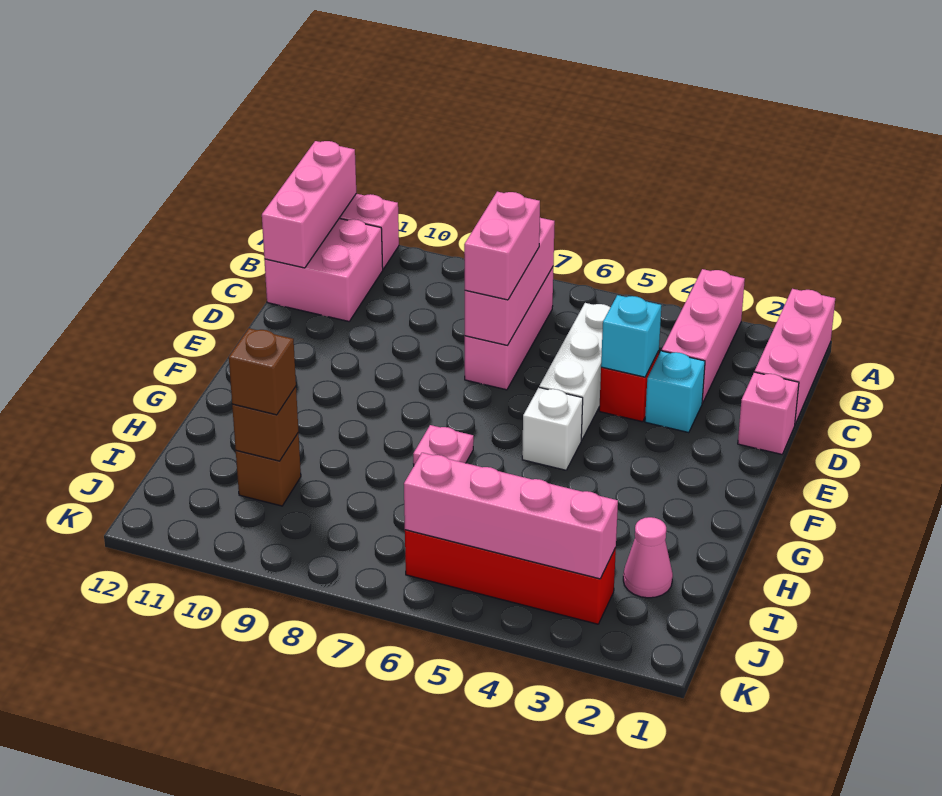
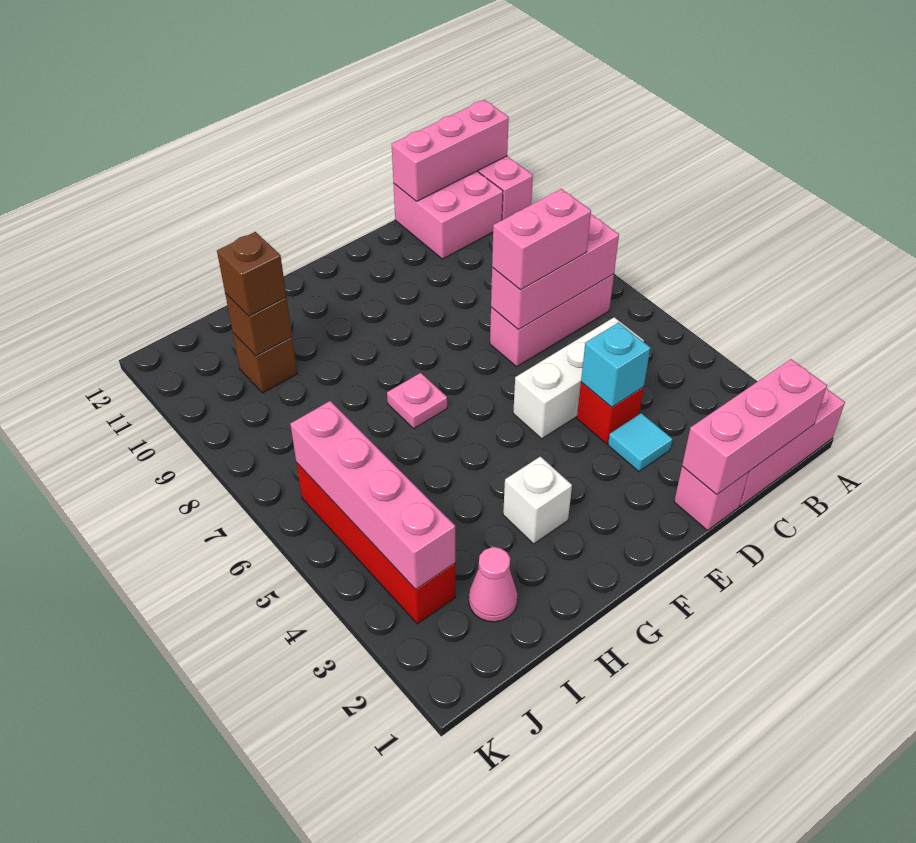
pink brick A3:C3 level 1 -> pink brick B1:D1 level 2
cyan brick D3 level 1 -> cyan tile D3 level 1
white brick F5 level 1 -> white brick G3 level 1

